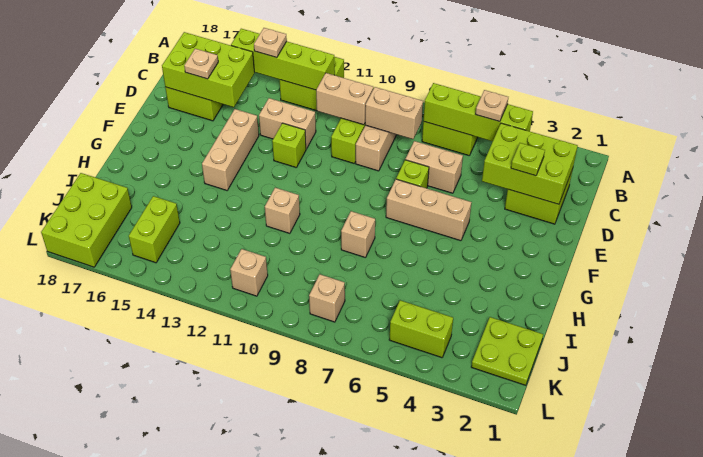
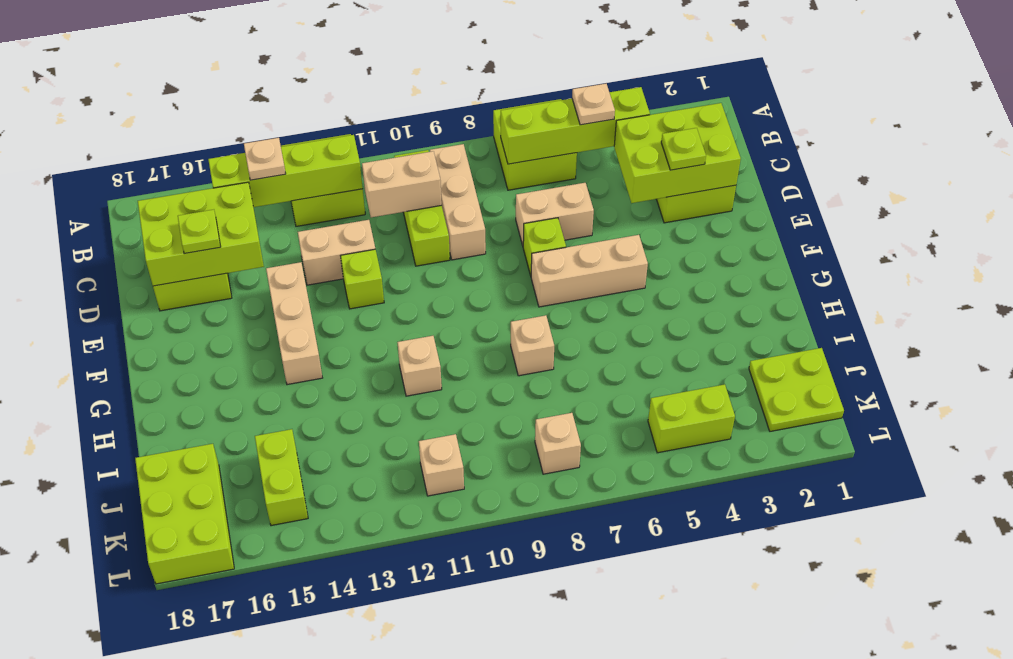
tan brick C8:C9 level 2 -> none
tan plate D16 level 3 -> lime plate D16 level 3

